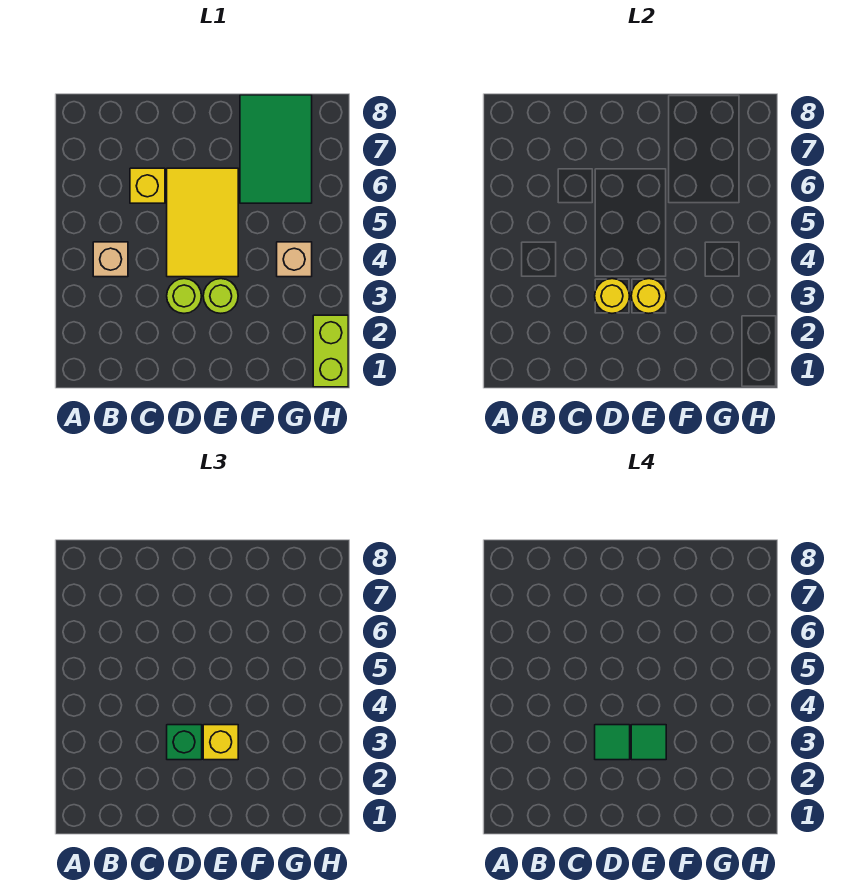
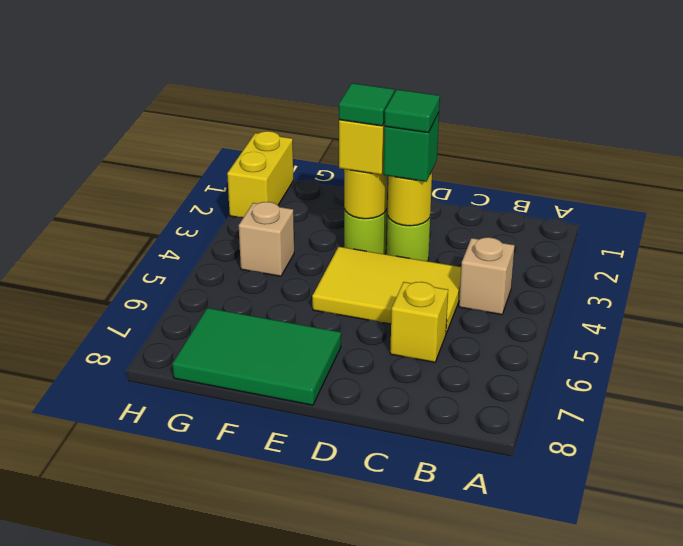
yellow tile D4:E6 level 1 -> yellow tile C4:E5 level 1
green tile F6:G8 level 1 -> green tile E7:G8 level 1
lime brick H1:H2 level 1 -> yellow brick H1:H2 level 1

